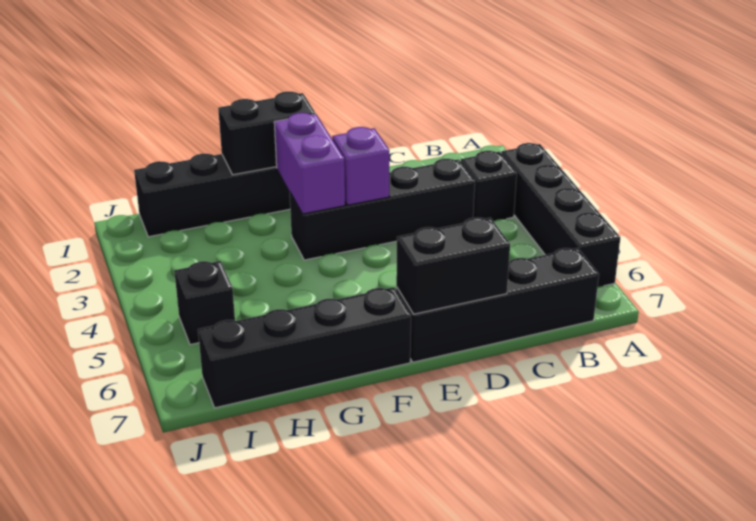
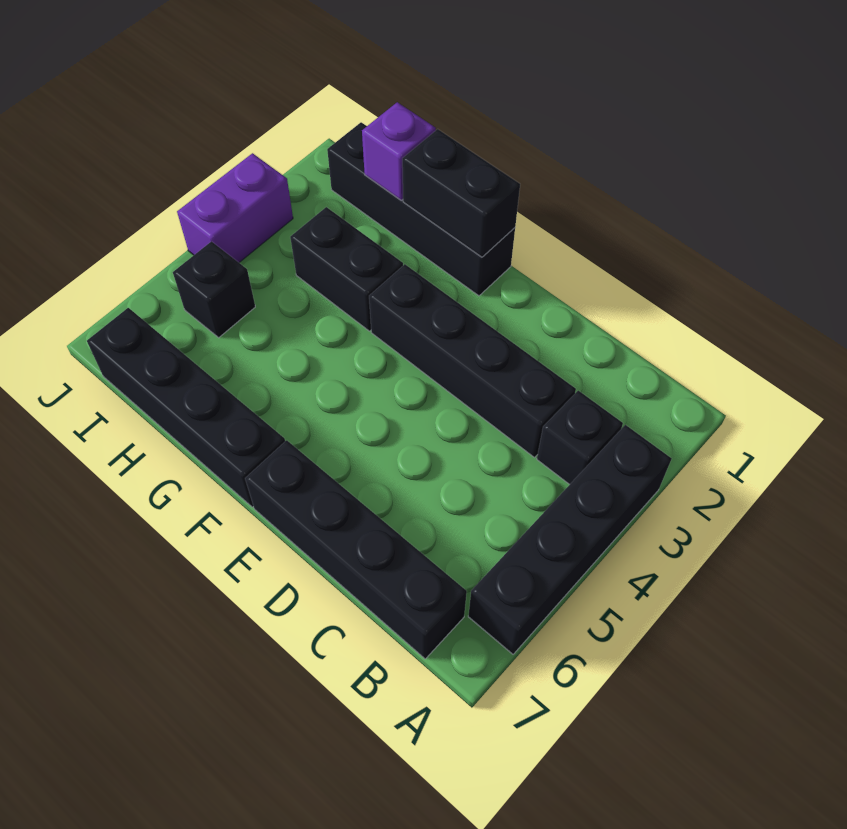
black brick D7:E7 level 2 -> black brick G3:H3 level 1
purple brick E3 level 2 -> purple brick H1 level 2
purple brick F2:F3 level 2 -> purple brick J3:J4 level 1

